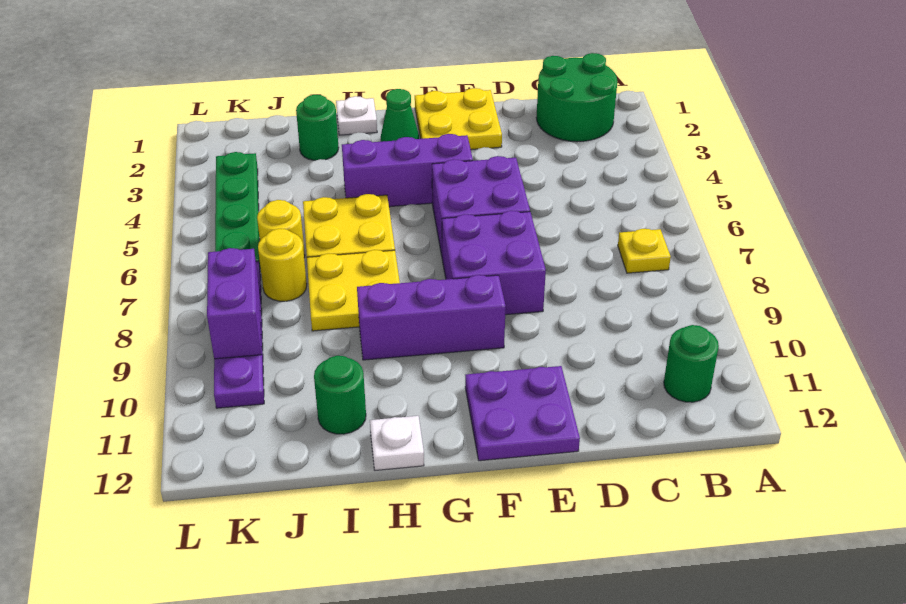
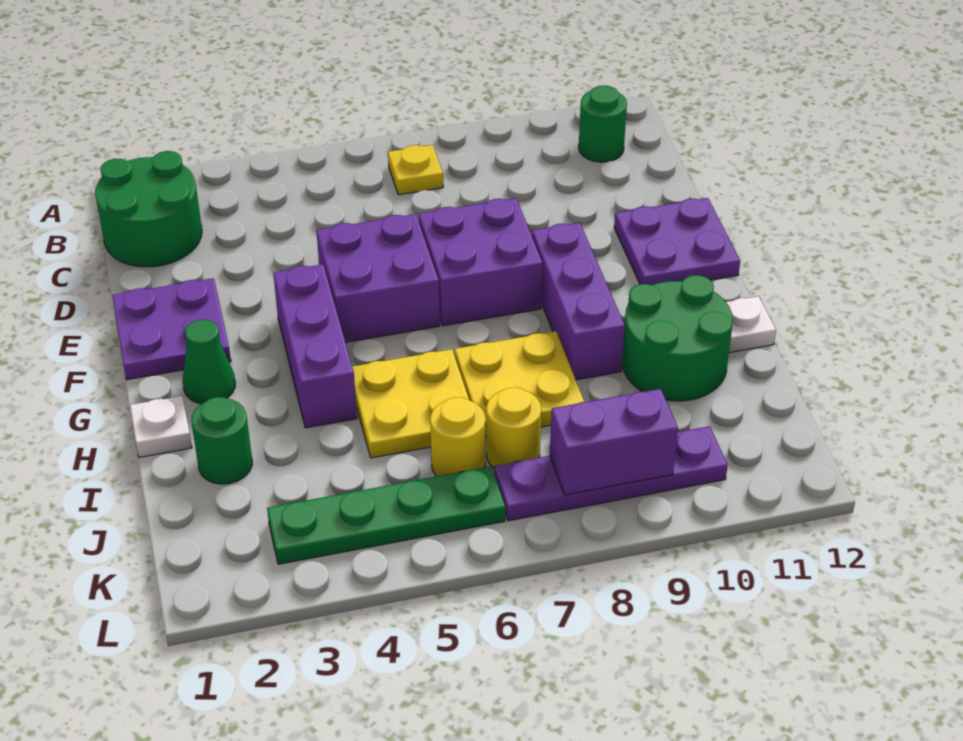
yellow plate E1:F2 level 1 -> purple plate E1:F2 level 1
green round brick I11 level 1 -> green round brick H10:I11 level 1

